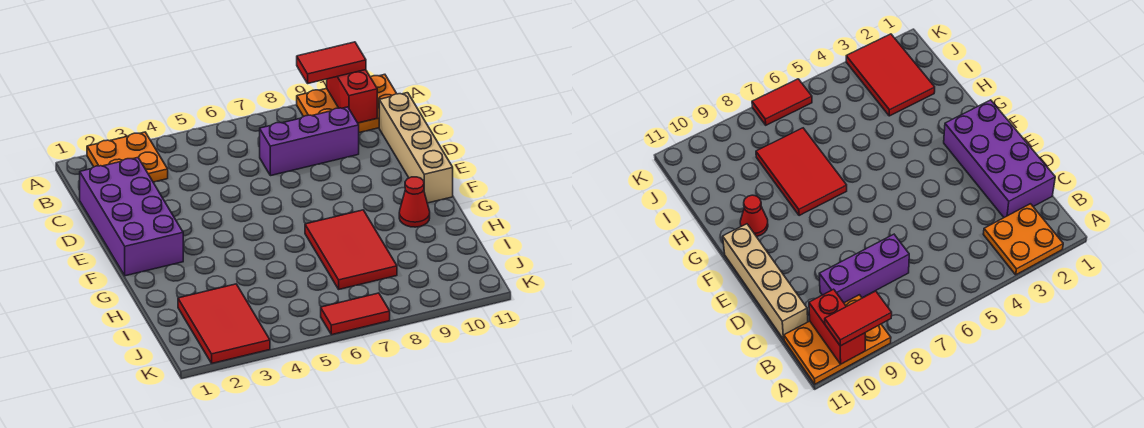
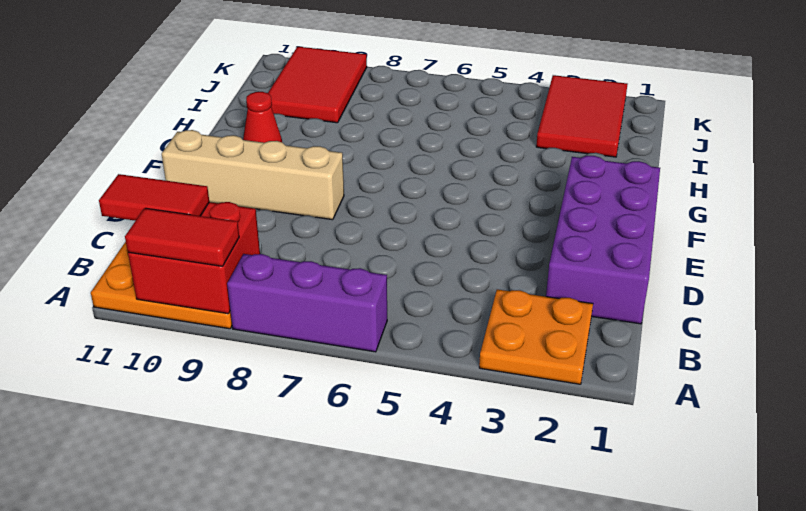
red brick A10:B10 level 2 -> red brick A9:B10 level 2
purple brick C7:C9 level 1 -> purple brick A6:A8 level 1
tan brick C11:F11 level 1 -> tan brick E8:E11 level 1
red tile G7:I8 level 1 -> red tile I9:K10 level 1
red tile K6:K7 level 1 -> red tile B10:B11 level 3

